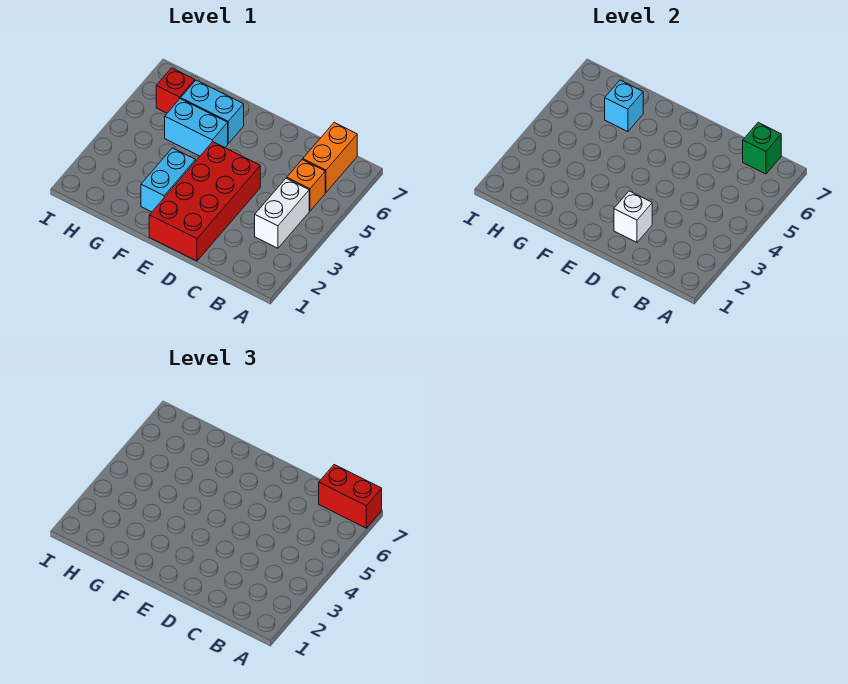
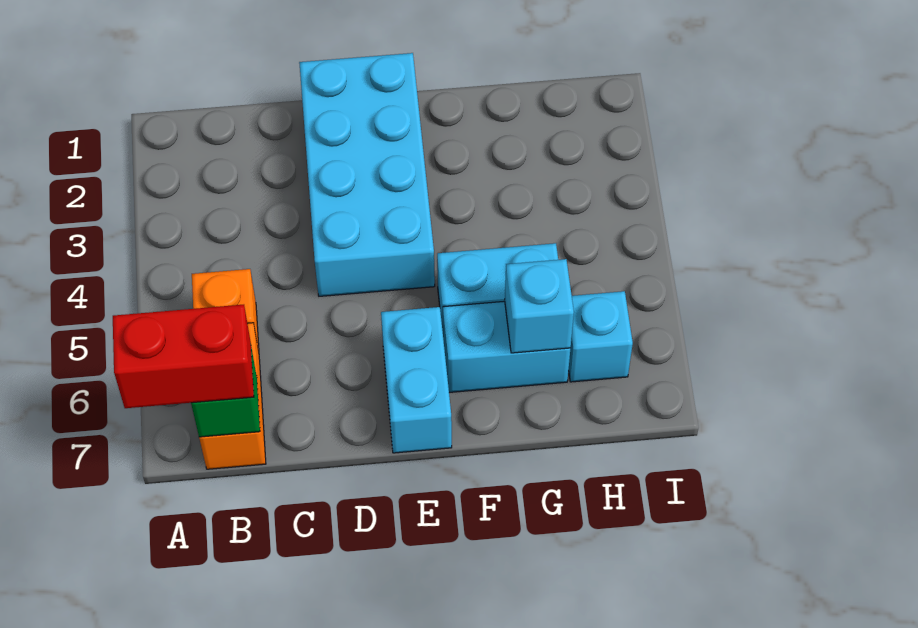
white brick B3:B4 level 1 -> none
red brick D1:E4 level 1 -> cyan brick D1:E4 level 1
white brick D2 level 2 -> none
cyan brick F2:F3 level 1 -> cyan brick E6:E7 level 1
red brick H6 level 1 -> cyan brick H6 level 1

